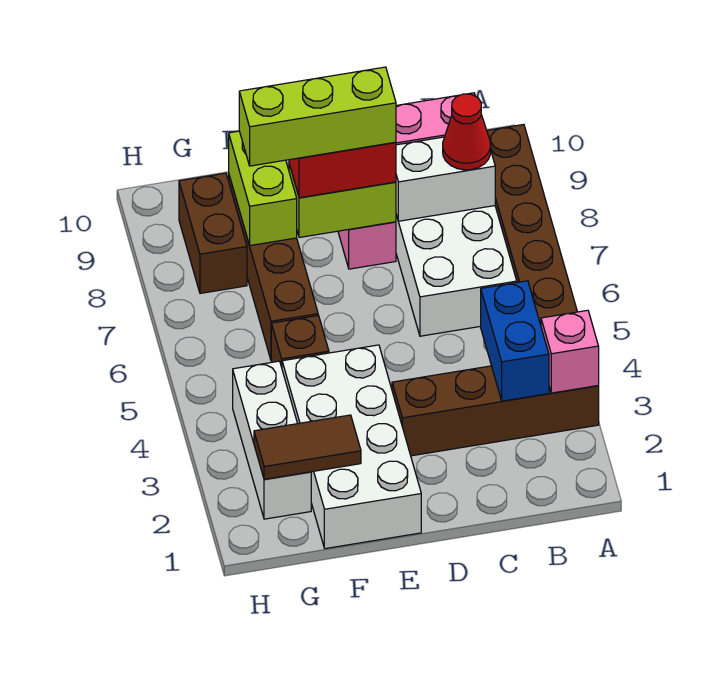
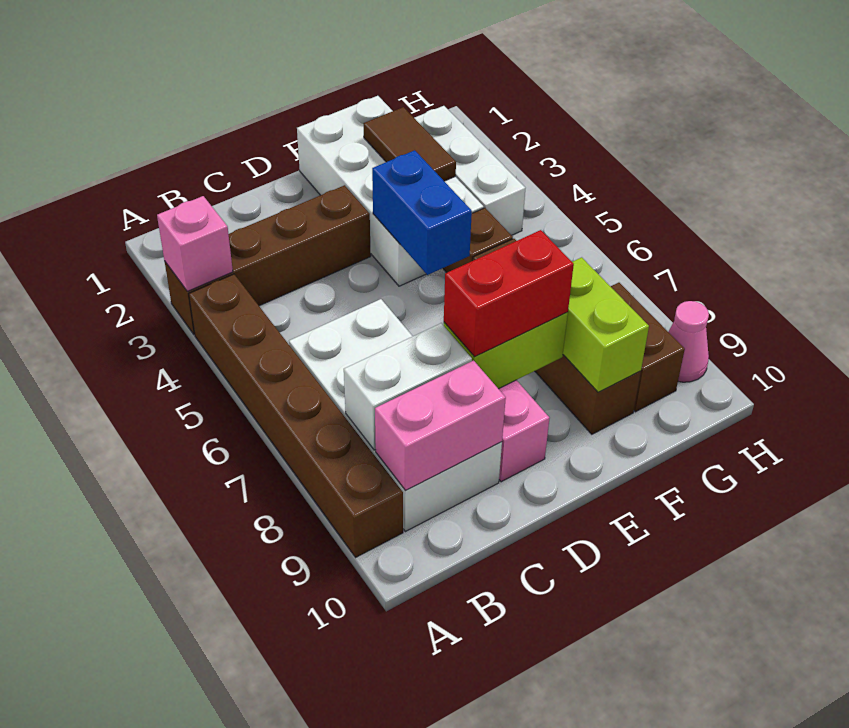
blue brick B3:B4 level 2 -> blue brick E4:E5 level 2
red cone B8 level 3 -> none
lime brick D8:F8 level 4 -> none
brown tile F2:G2 level 2 -> brown tile F2:F3 level 2
none -> pink cone H9 level 1

